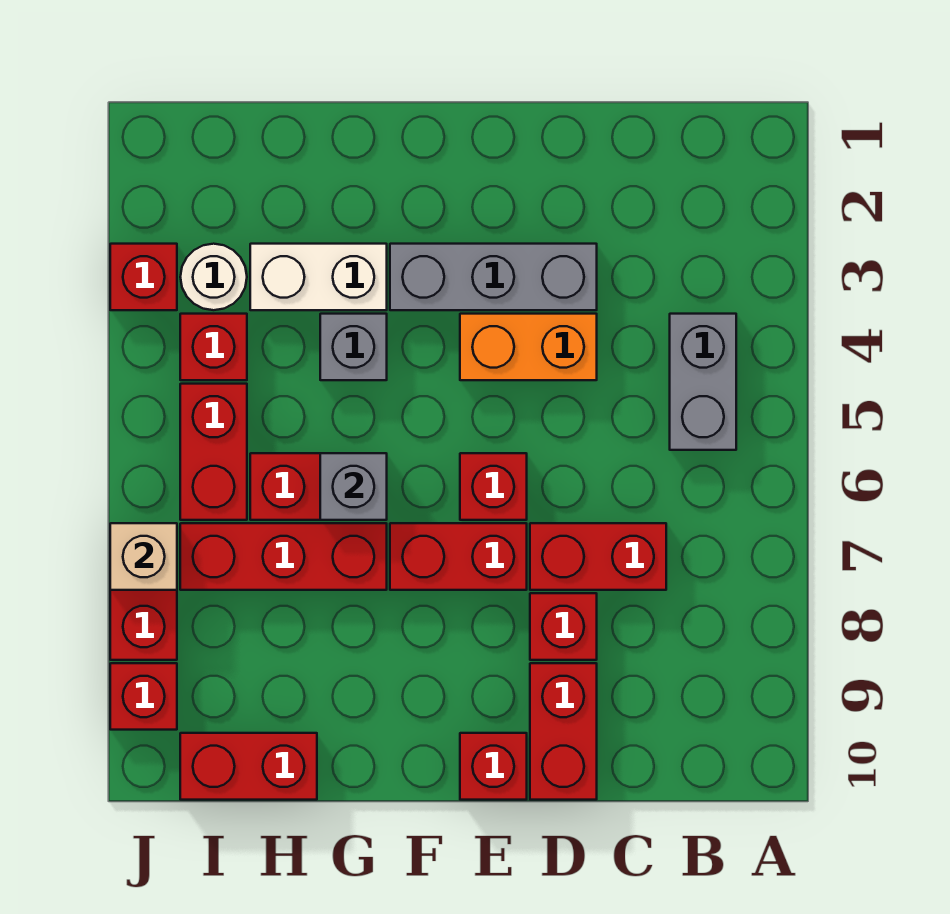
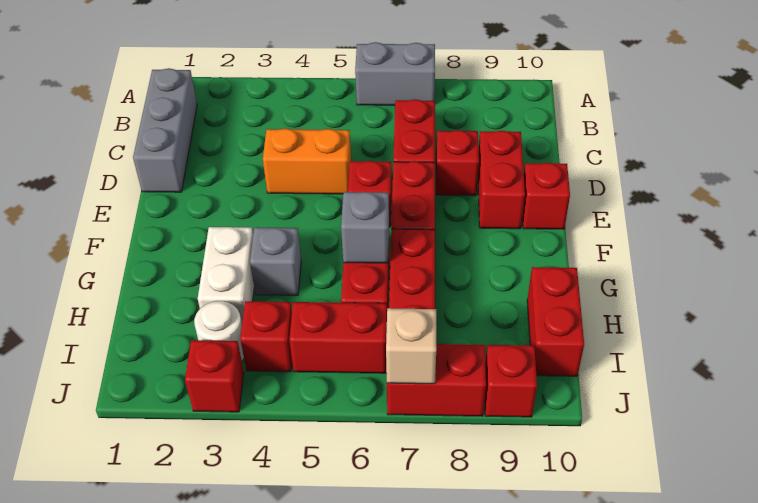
grey brick B4:B5 level 1 -> grey brick A6:A7 level 1
grey brick D3:F3 level 1 -> grey brick B1:D1 level 1
orange brick D4:E4 level 1 -> orange brick D4:D5 level 1
red brick D9:D10 level 1 -> red brick D9:E9 level 1

